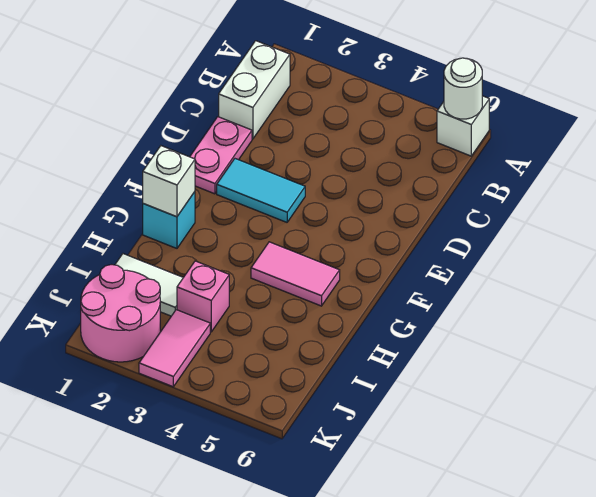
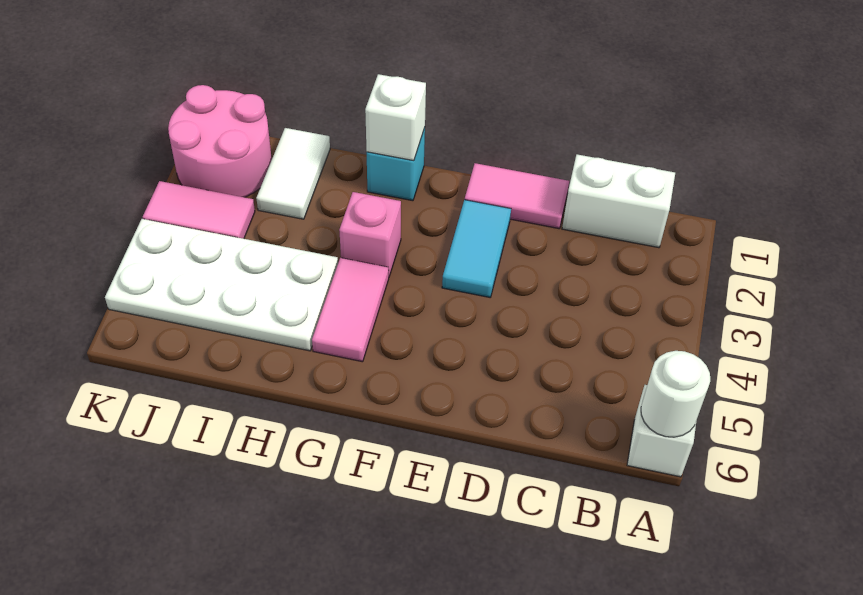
pink plate D1:E1 level 1 -> pink tile D1:E1 level 1
none -> white plate H4:K5 level 1
pink brick I3 level 1 -> pink brick G3 level 1

